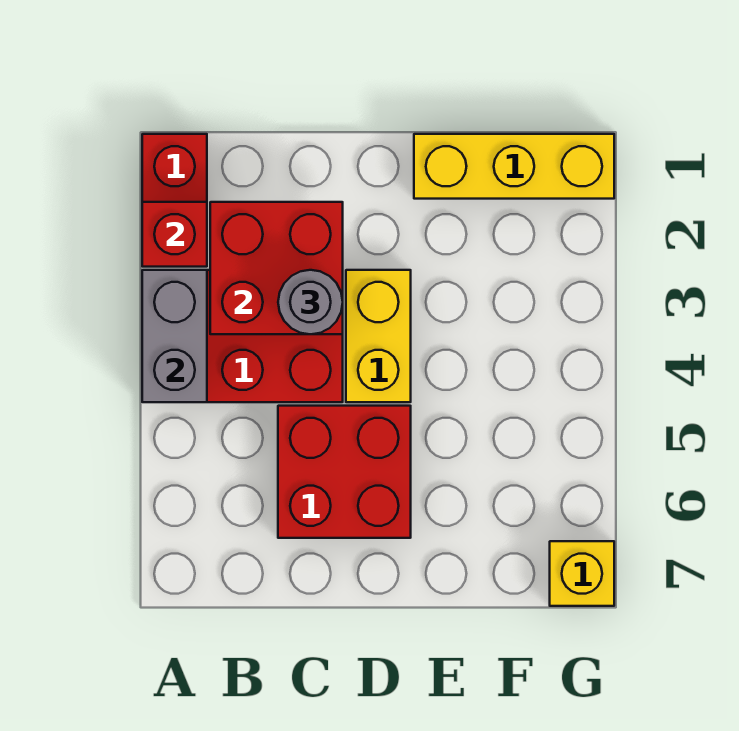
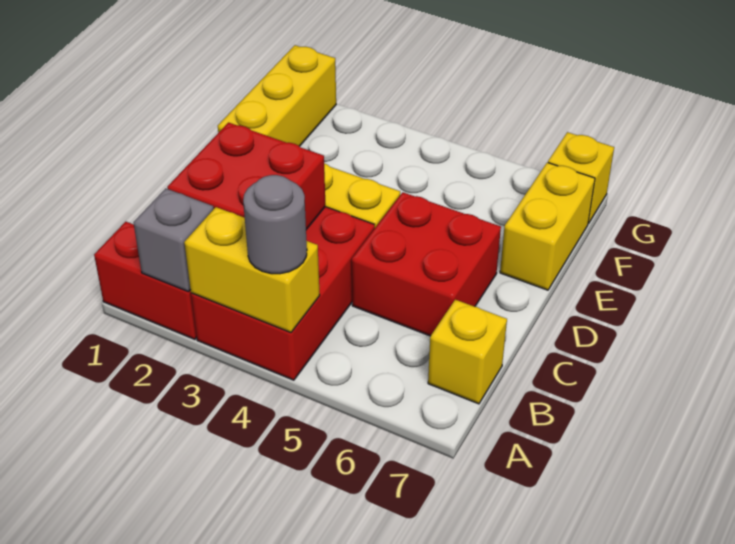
red brick A2 level 2 -> grey brick A2 level 2
grey brick A3:A4 level 2 -> yellow brick A3:A4 level 2
none -> yellow brick B7 level 1
grey round brick C3 level 3 -> grey round brick A4 level 3
none -> yellow brick E7:F7 level 1

